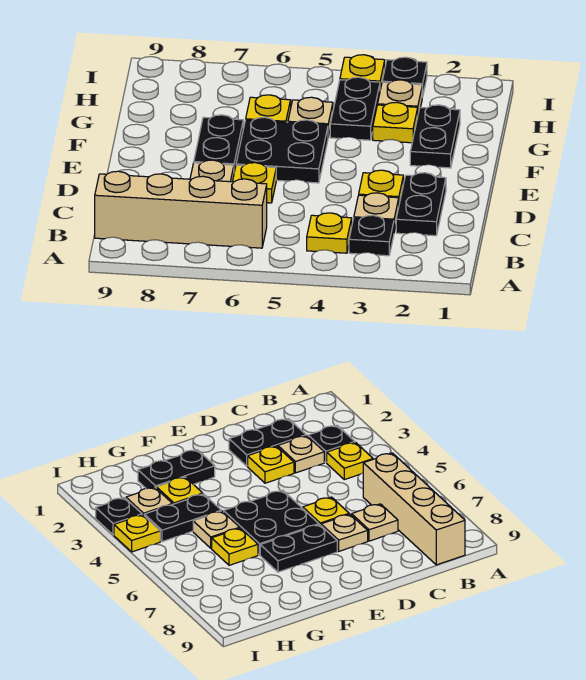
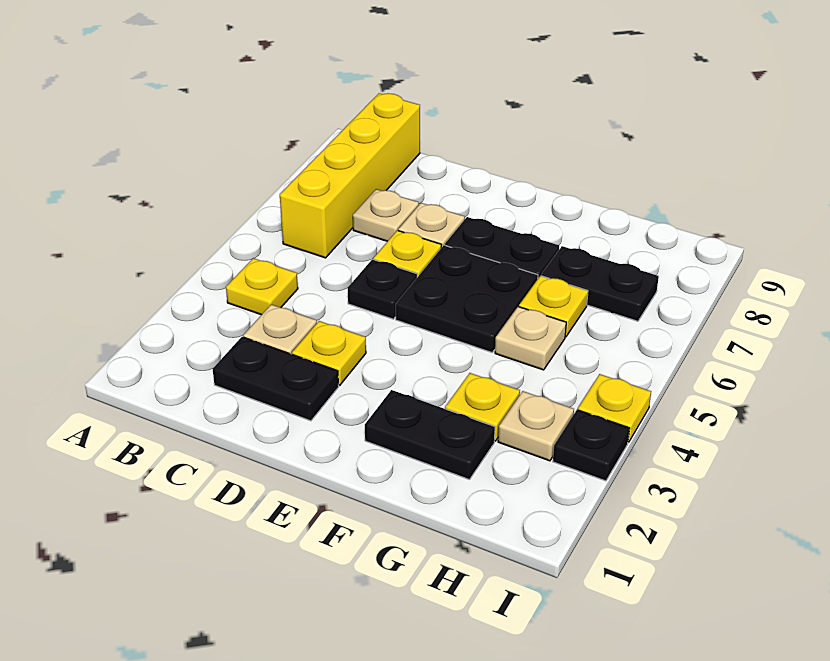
black plate B3 level 1 -> black plate D5 level 1
tan brick B6:B9 level 1 -> yellow brick B6:B9 level 1
black plate G4:H4 level 1 -> black plate G7:H7 level 1

